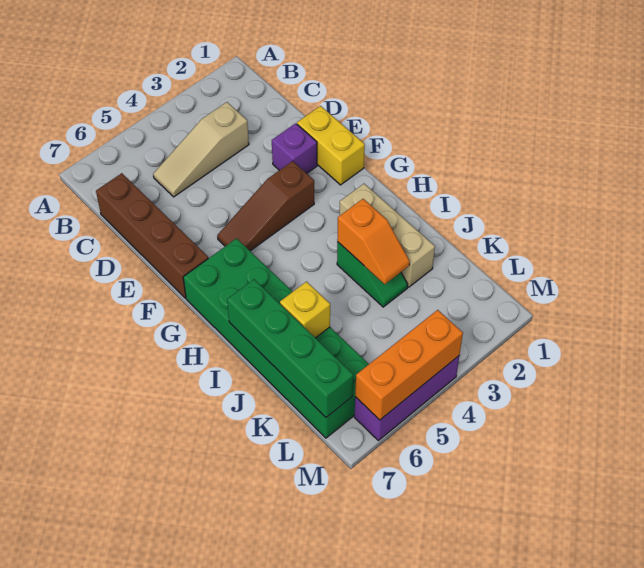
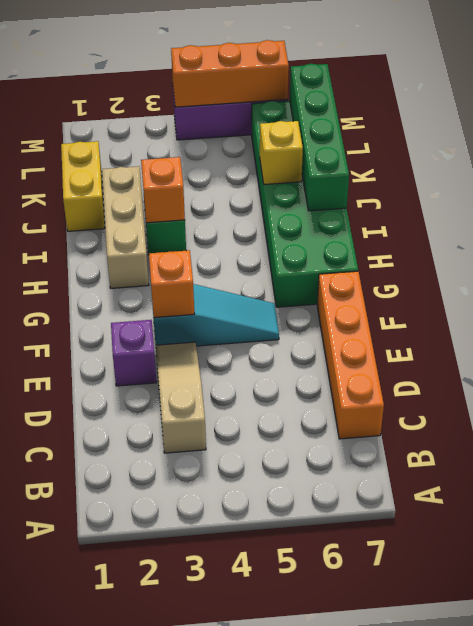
tan slope C3:C5 level 1 top 3 -> tan slope C3:E3 level 1 top C
brown brick C7:F7 level 1 -> orange brick C7:F7 level 1
yellow brick E1:F1 level 1 -> yellow brick J1:K1 level 1
brown slope F3:F5 level 1 top 3 -> cyan slope F3:F5 level 1 top 3
none -> orange brick F3 level 2

